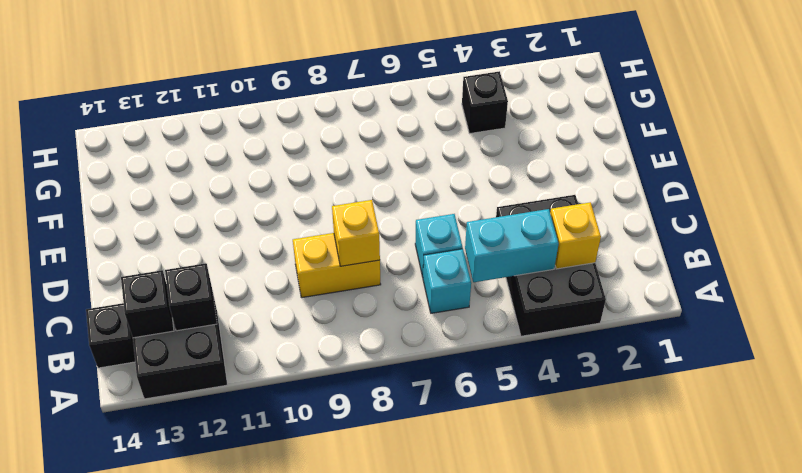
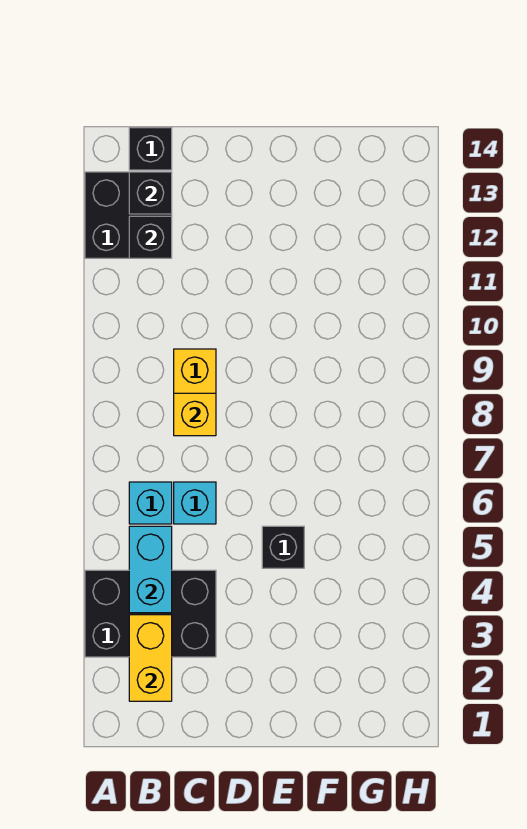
yellow brick B3 level 2 -> yellow brick B2:B3 level 2
black brick G4 level 1 -> black brick E5 level 1

